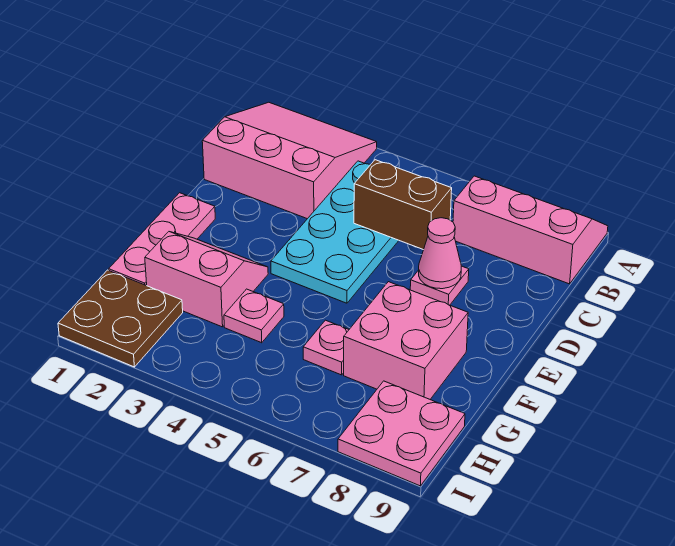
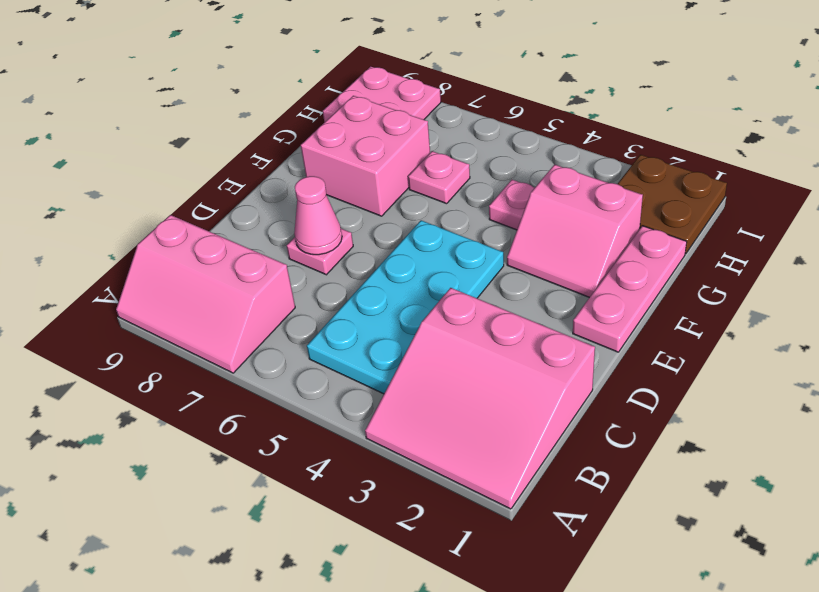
brown brick C5:C6 level 2 -> none

